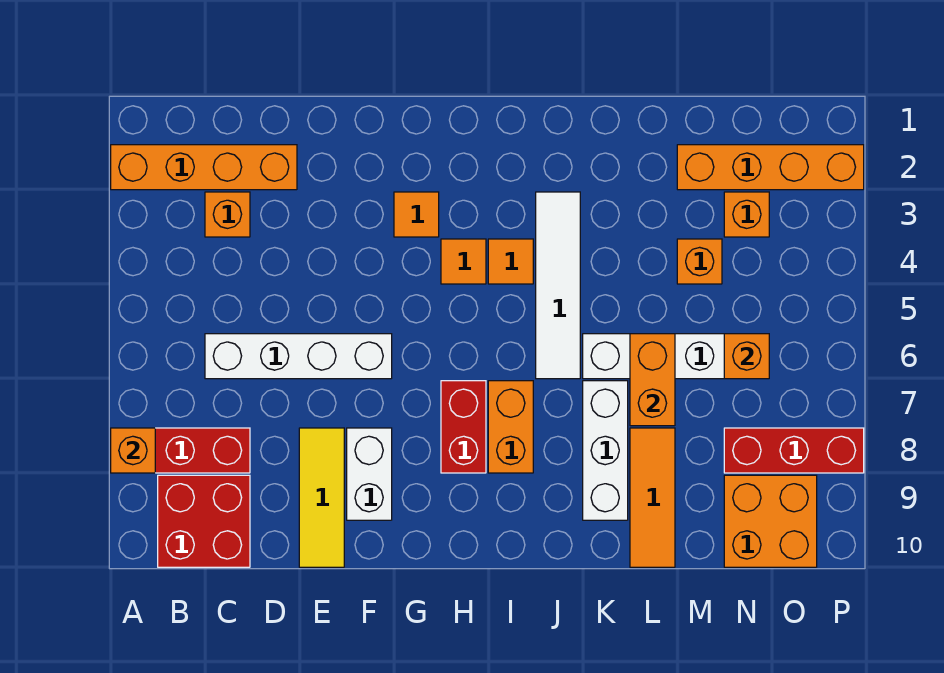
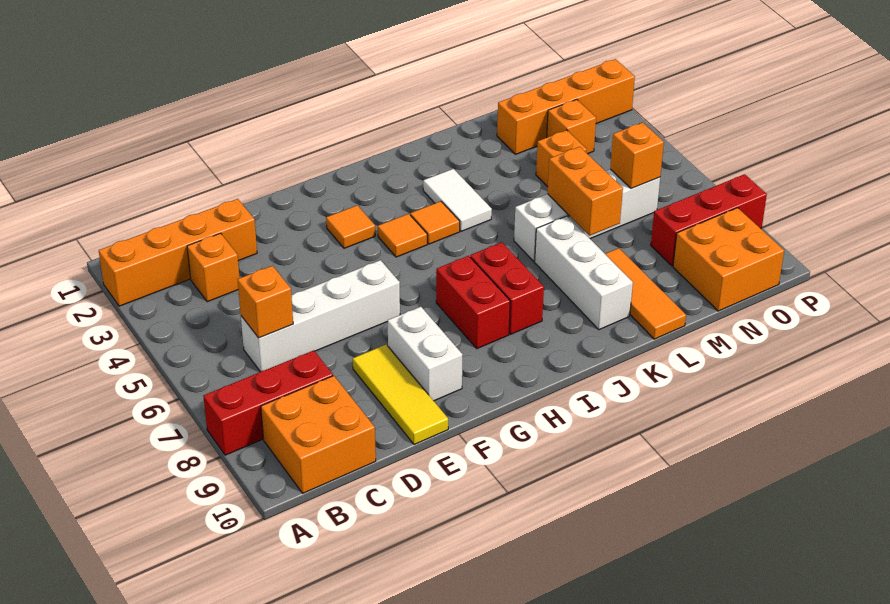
orange brick A8 level 2 -> orange brick C6 level 2
red brick B9:C10 level 1 -> orange brick B9:C10 level 1
orange brick I7:I8 level 1 -> red brick I7:I8 level 1
white tile J3:J6 level 1 -> white tile J3:J4 level 1

